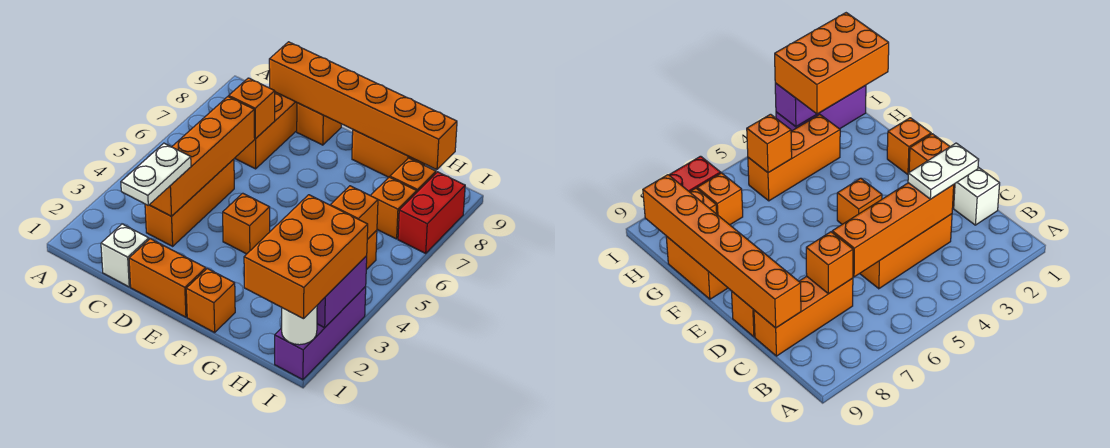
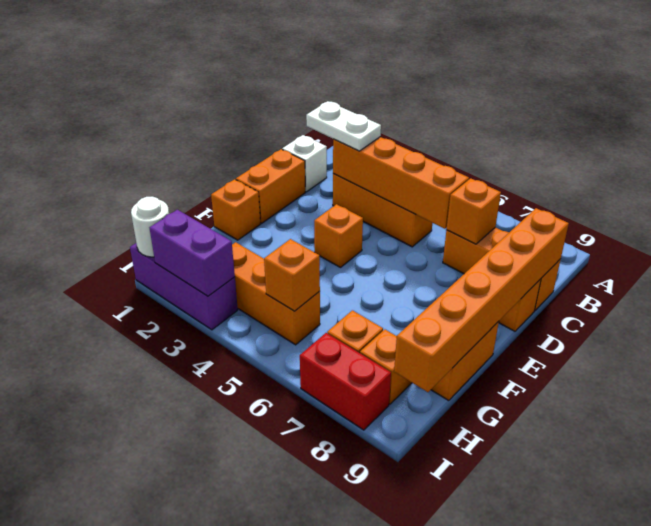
orange brick H1:I3 level 3 -> none

